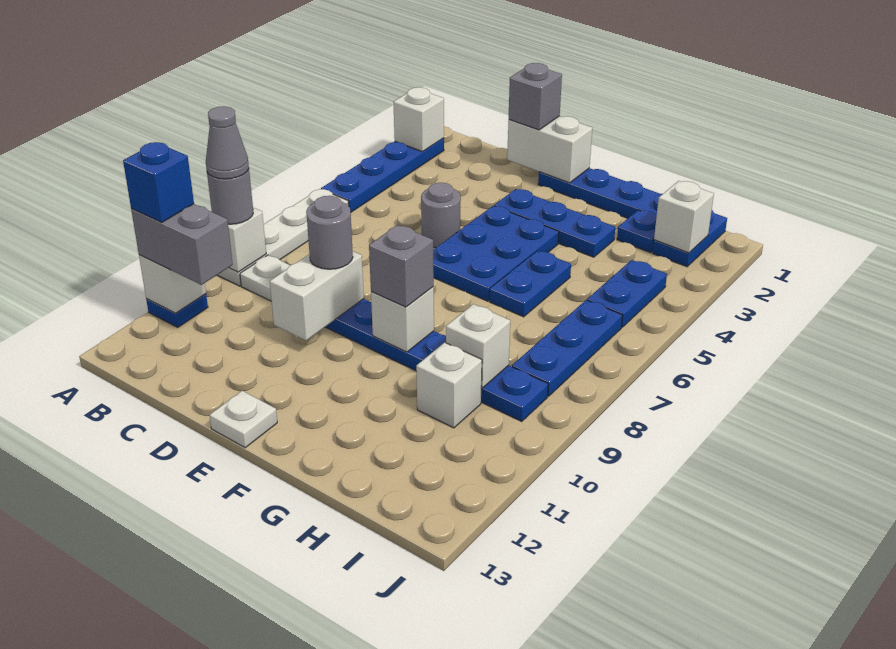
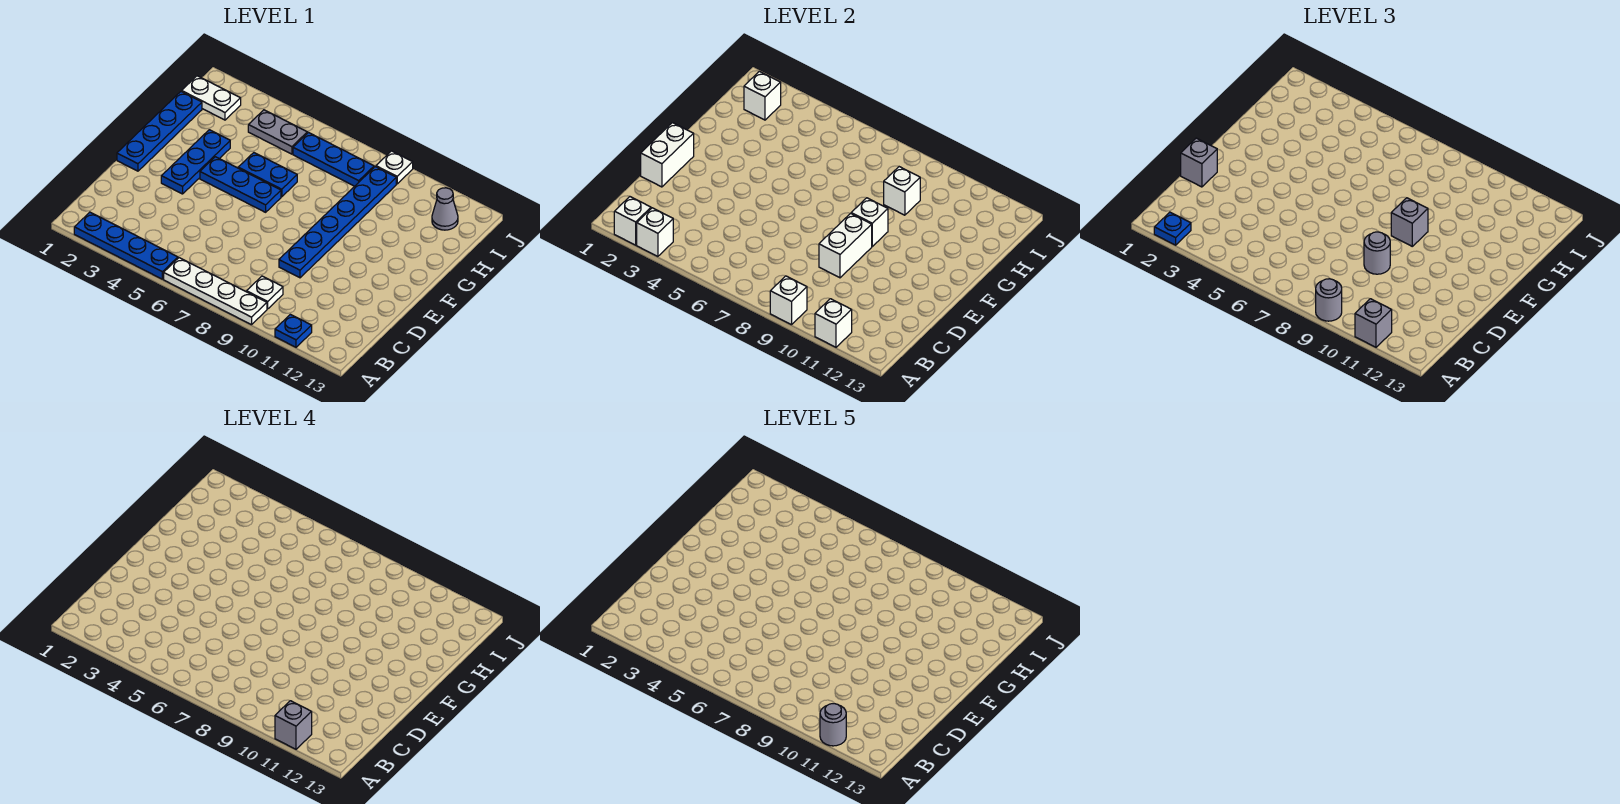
grey cone A9 level 4 -> grey cone I12 level 1
grey brick A11:B11 level 3 -> grey brick A11 level 3
blue brick A11 level 4 -> grey brick A11 level 4
grey round brick D5 level 1 -> grey round brick A11 level 5
white brick D9:D10 level 2 -> white brick D9:E9 level 2
blue plate E4:F6 level 1 -> blue plate F4:F6 level 1
white plate E13 level 1 -> white plate J9 level 1
blue plate H2 level 1 -> blue plate A2 level 3
white brick H10 level 1 -> white brick A3 level 2
blue plate I1:I2 level 1 -> white plate I1:I2 level 1
blue plate I4:I5 level 1 -> grey plate I4:I5 level 1

